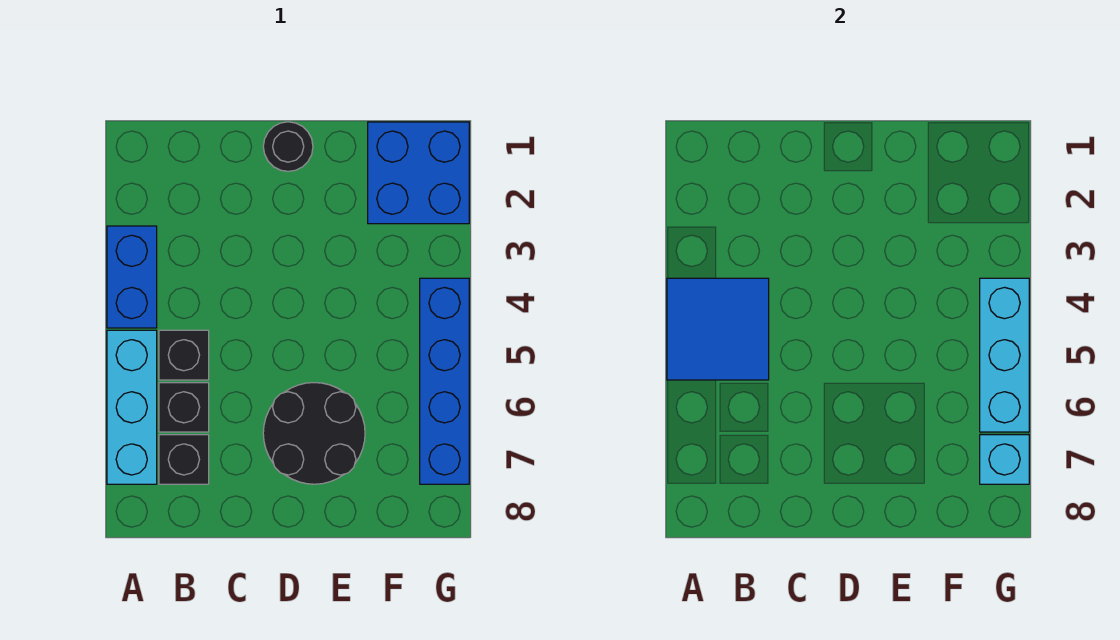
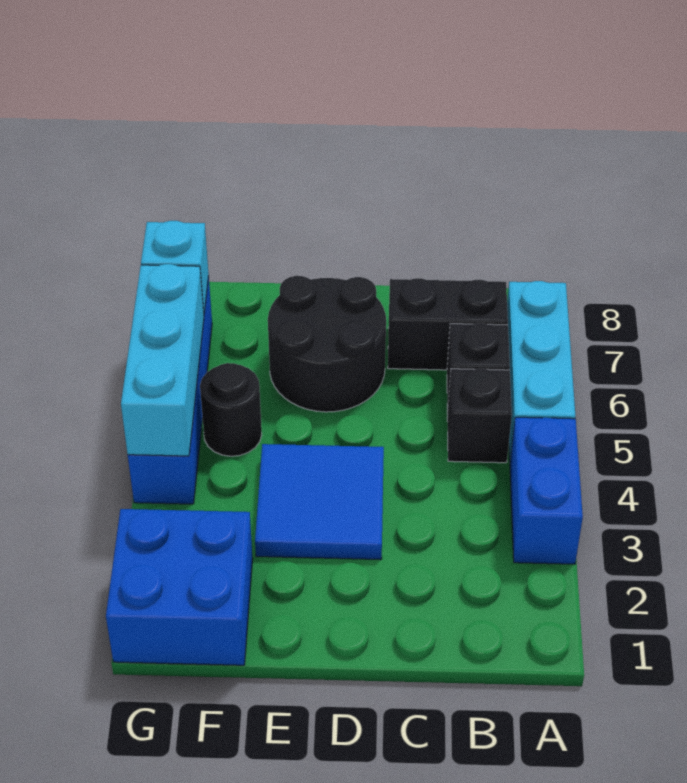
blue tile A4:B5 level 2 -> blue tile D3:E4 level 1
black brick B7 level 1 -> black brick B7:C7 level 1
black round brick D1 level 1 -> black round brick F5 level 1

